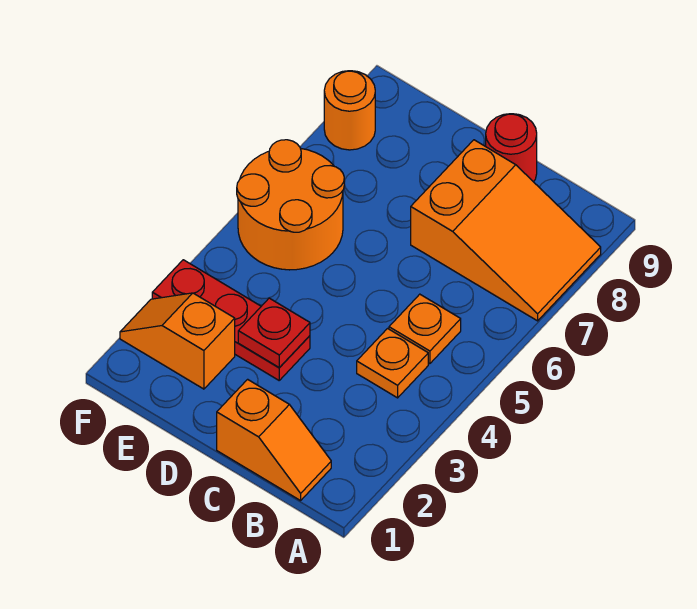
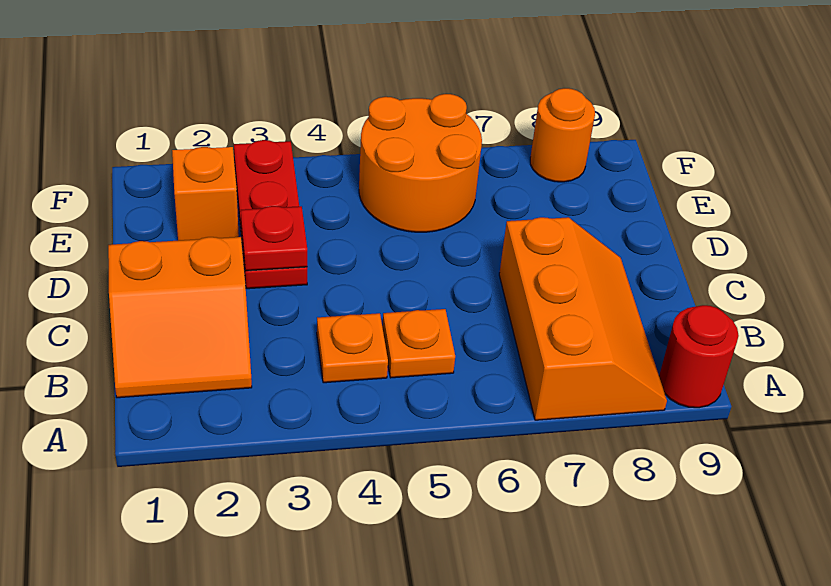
orange slope A7:C8 level 1 top C -> orange slope A7:C8 level 1 top 7
orange slope B1:C1 level 1 top C -> orange slope B1:C2 level 1 top C
red round brick C9 level 1 -> red round brick A9 level 1

